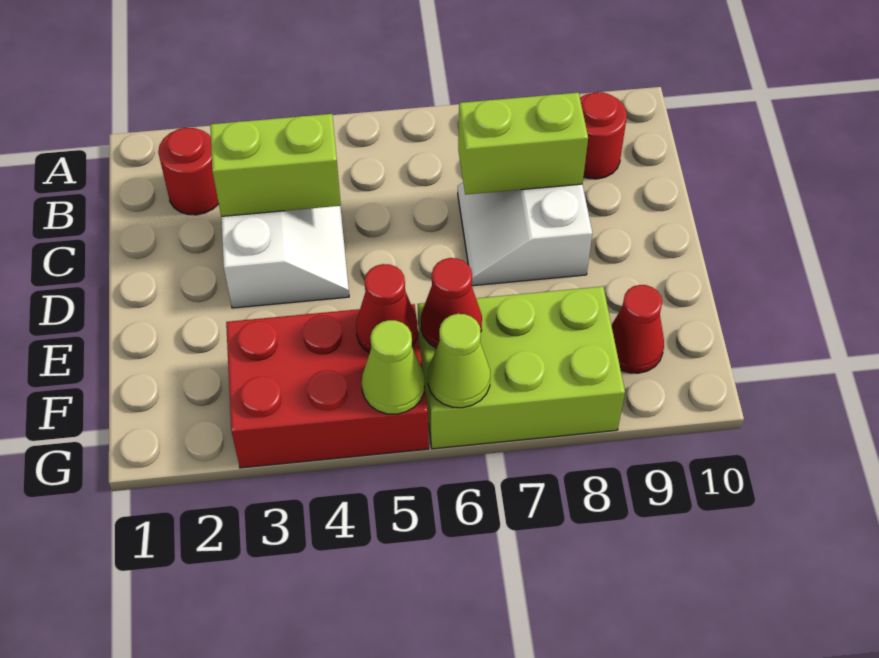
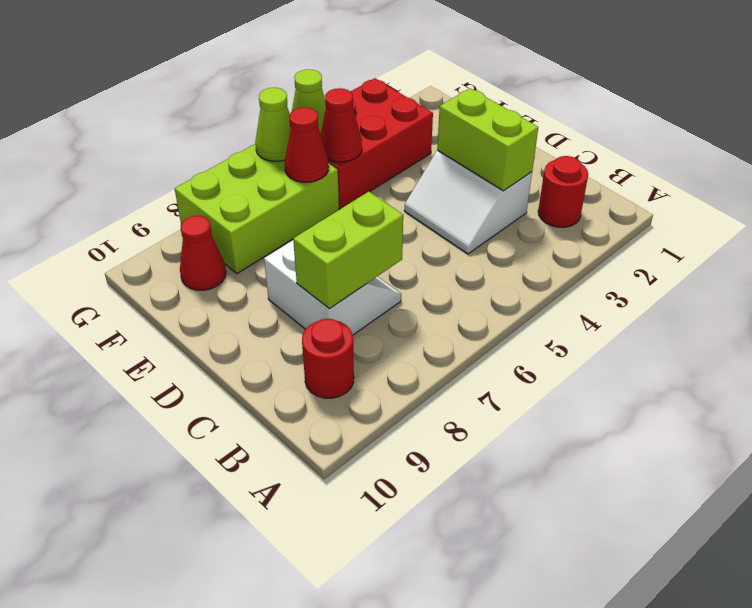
lime brick C3:C4 level 2 -> lime brick C3:D3 level 2

